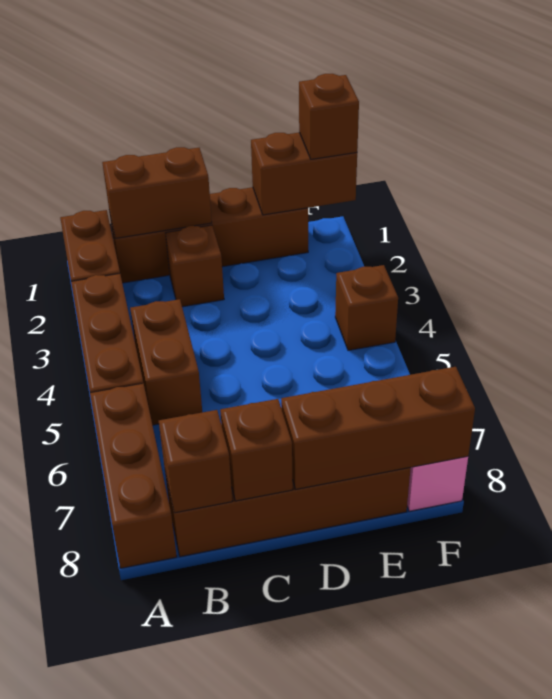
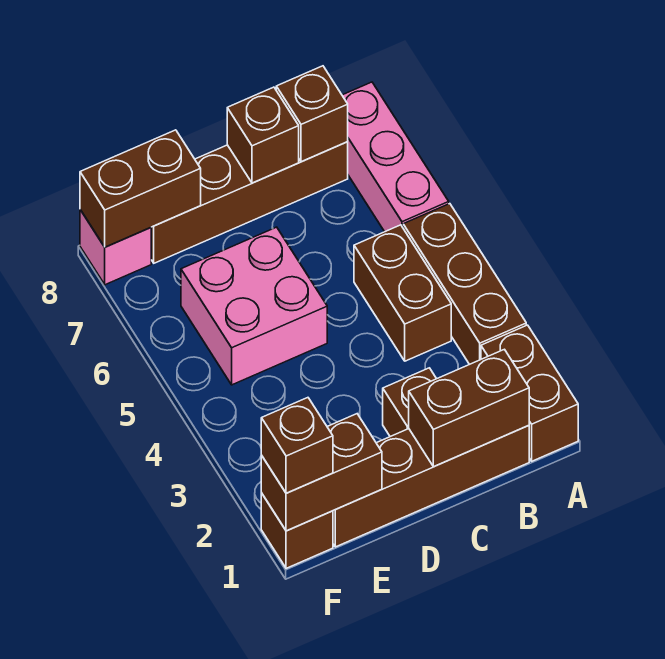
brown brick A6:A8 level 1 -> pink brick A6:A8 level 1
none -> pink brick D5:E6 level 1
brown brick D8:F8 level 2 -> brown brick E8:F8 level 2
brown brick F4 level 1 -> brown brick F1 level 1

